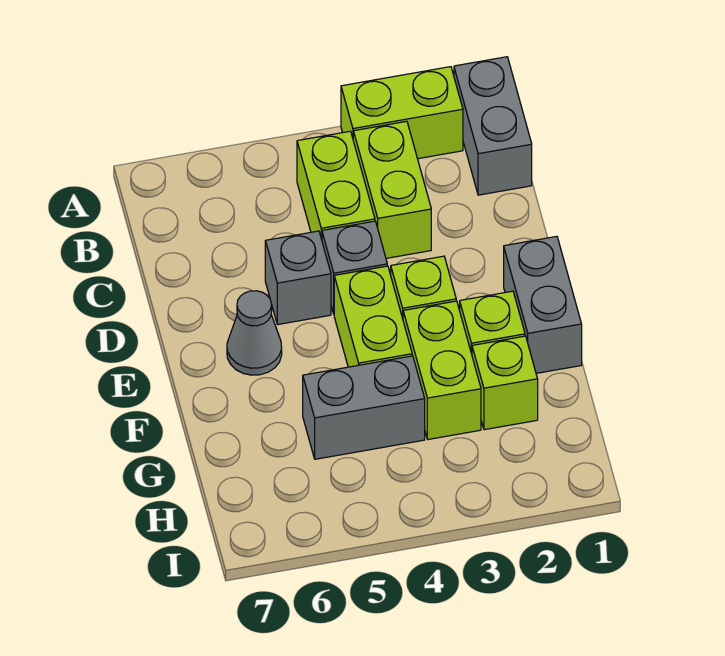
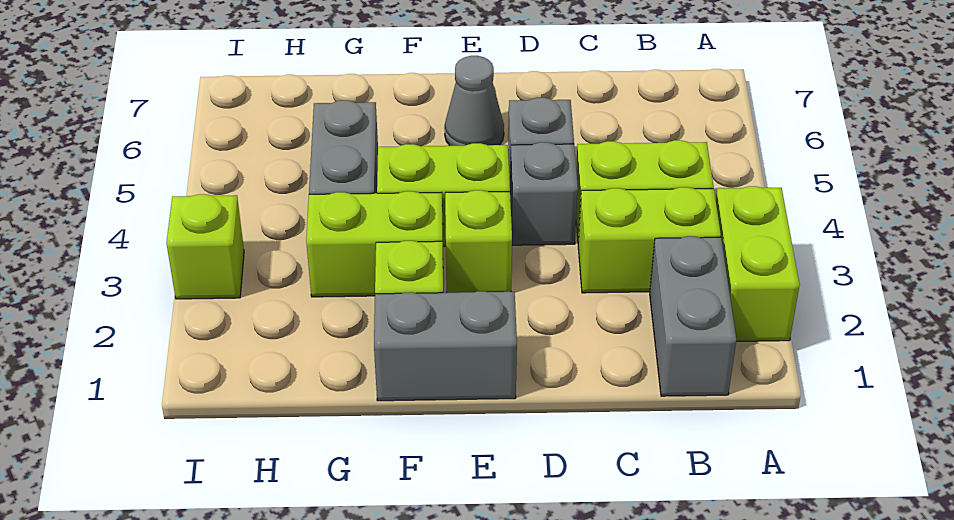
grey brick A1:B1 level 1 -> grey brick B1:B2 level 1
lime brick G2 level 1 -> lime brick I3 level 1

